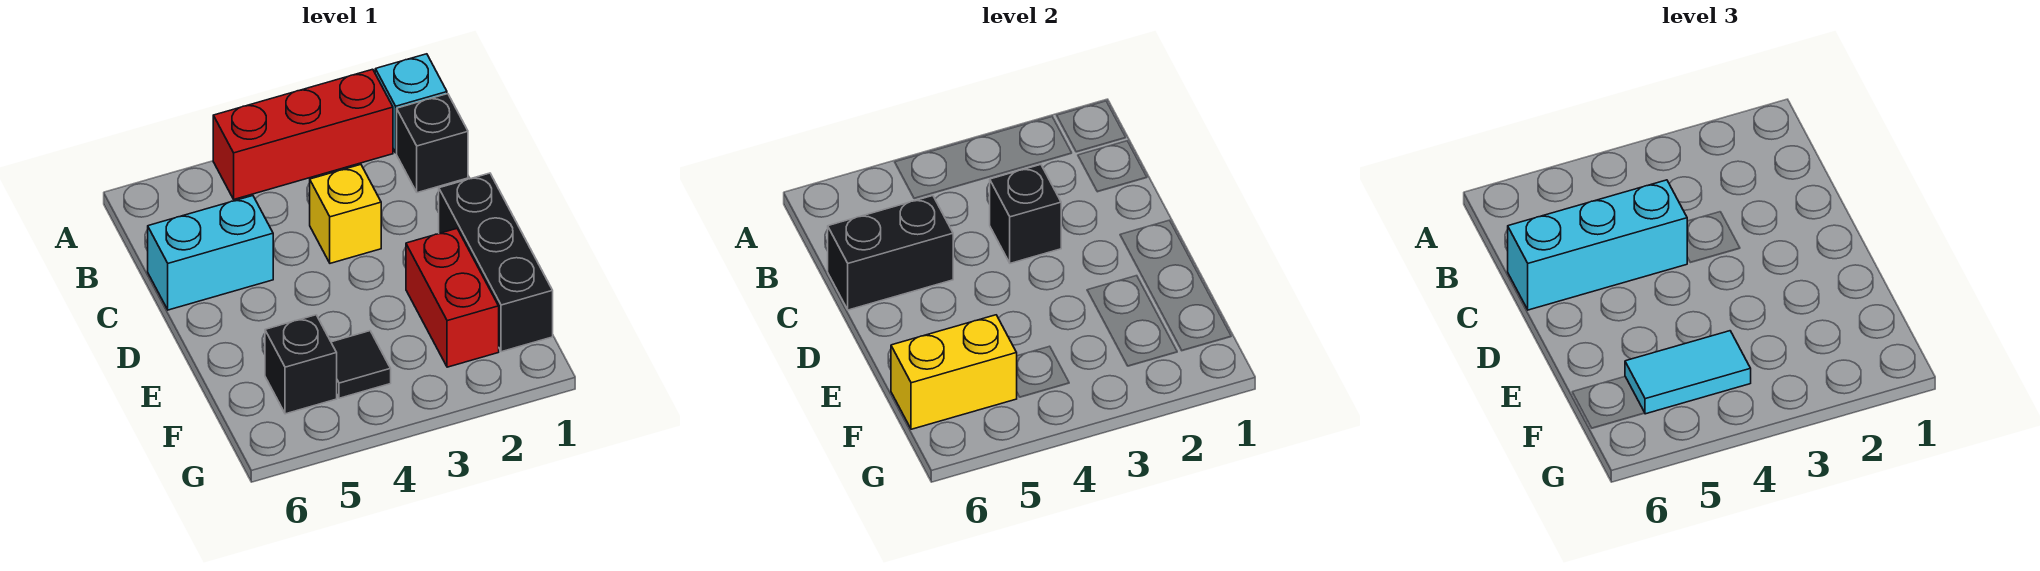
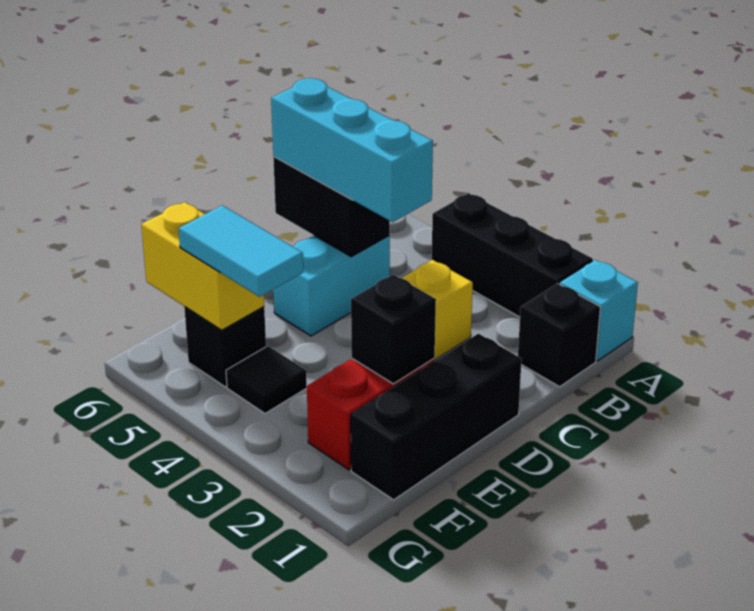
red brick A2:A4 level 1 -> black brick A2:A4 level 1
black brick C3 level 2 -> black brick E2 level 2
cyan brick C5:C6 level 1 -> cyan brick C5:D5 level 1

